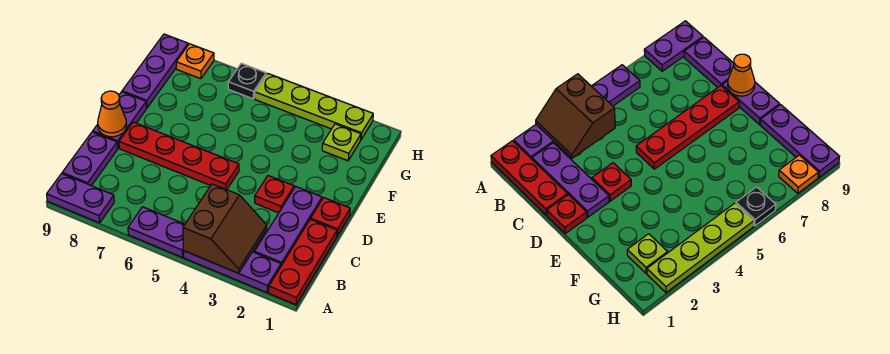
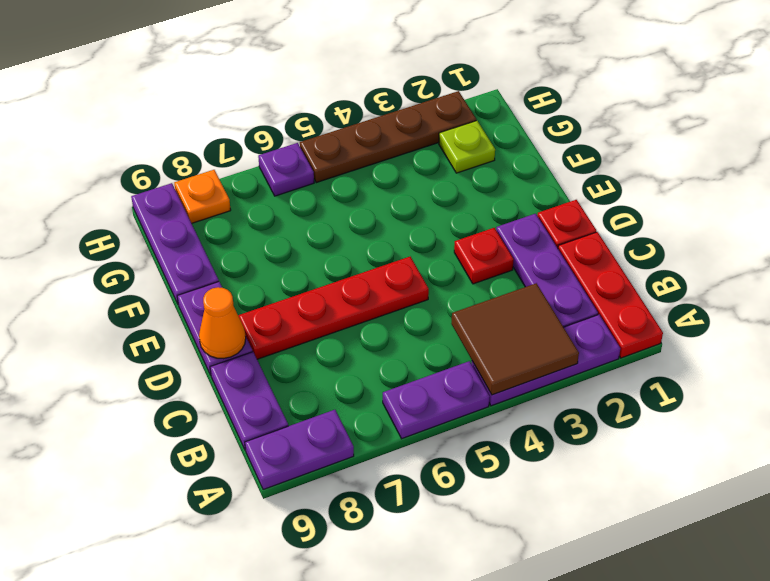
brown slope A3:B4 level 2 top 4 -> brown tile A3:B4 level 2
lime plate H2:H5 level 1 -> brown plate H2:H5 level 1
black plate H6 level 1 -> purple plate H6 level 1

